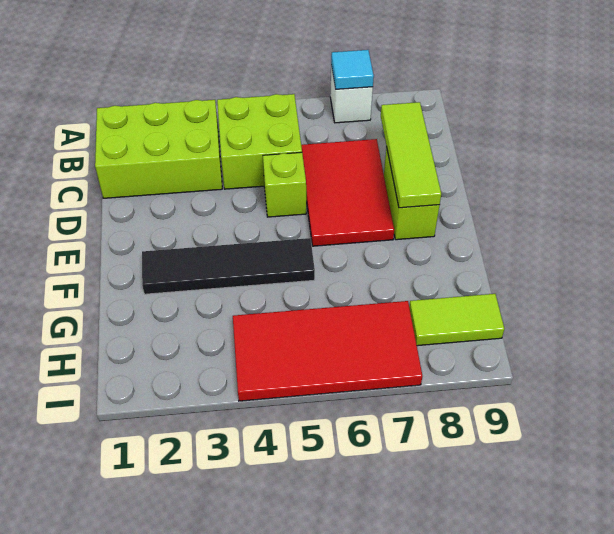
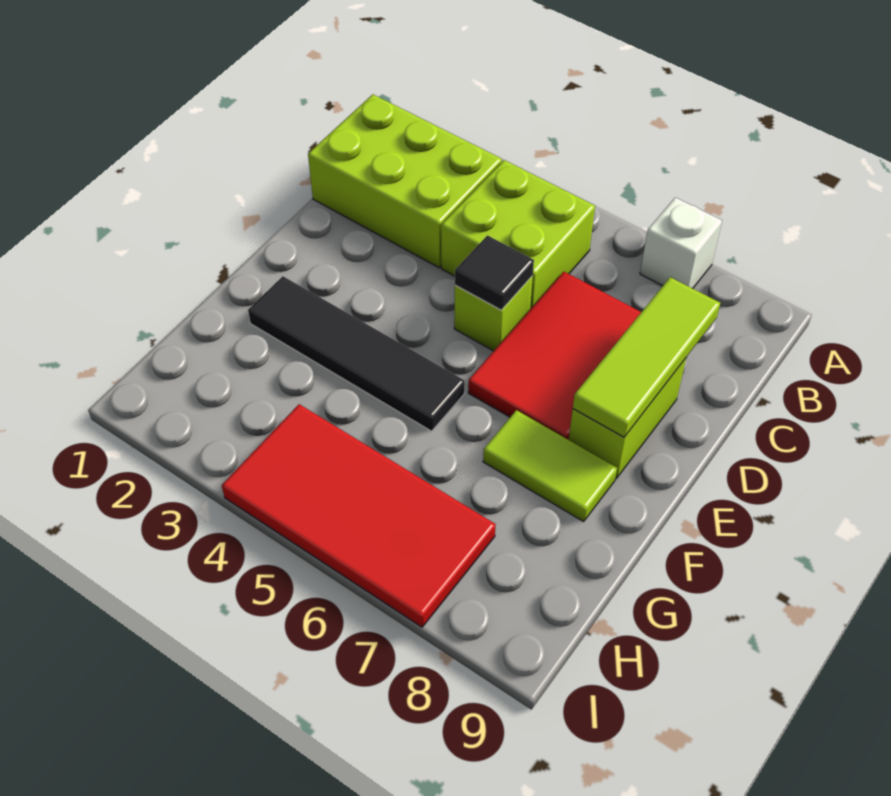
cyan tile A7 level 2 -> none
none -> black tile D5 level 2
lime tile H8:H9 level 1 -> lime tile F7:F8 level 1

